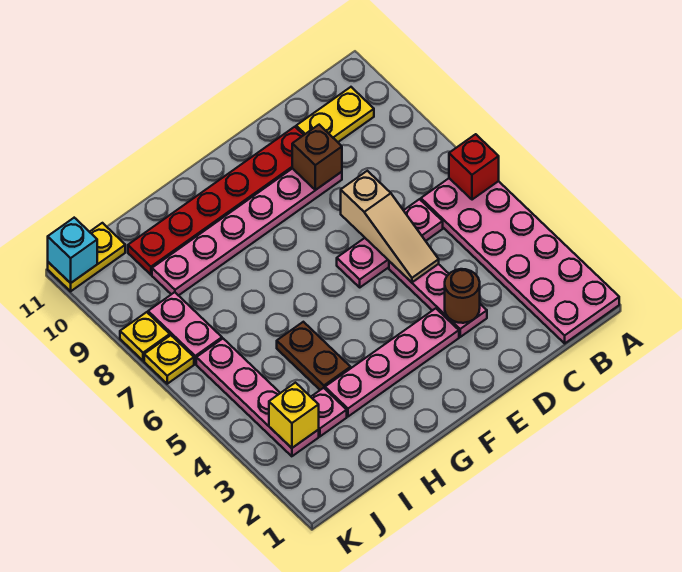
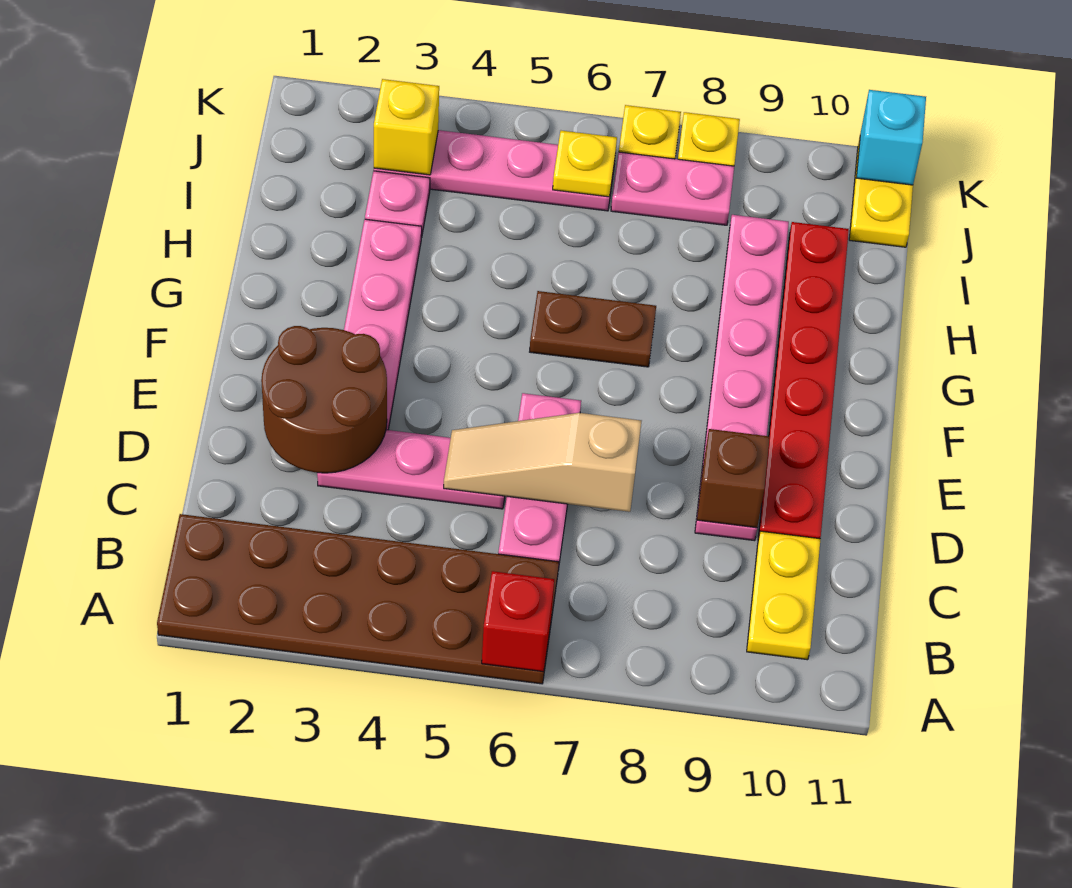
pink plate A1:B6 level 1 -> brown plate A1:B6 level 1
brown round brick D3 level 2 -> brown round brick D2:E3 level 2
brown plate H4:H5 level 1 -> brown plate G6:G7 level 1
none -> yellow plate J6 level 2

